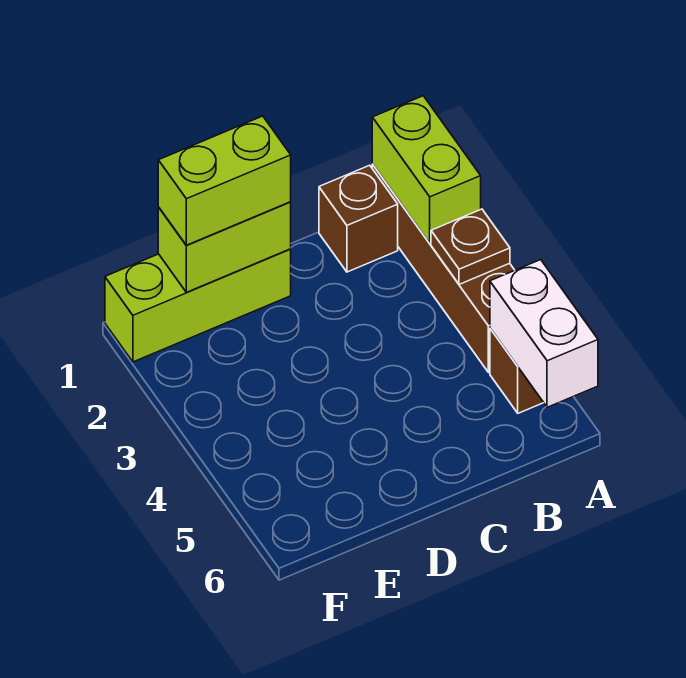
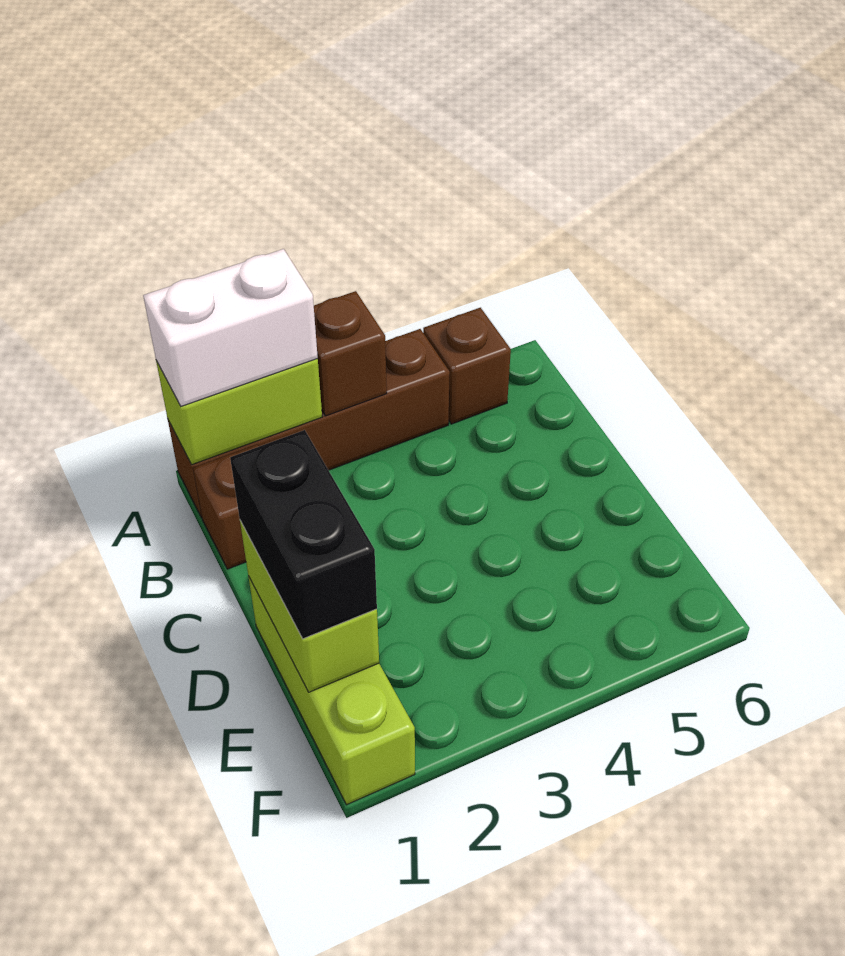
brown plate A3 level 2 -> brown brick A3 level 2
white brick A5:A6 level 2 -> white brick A1:A2 level 3
lime brick D1:E1 level 3 -> black brick D1:E1 level 3

